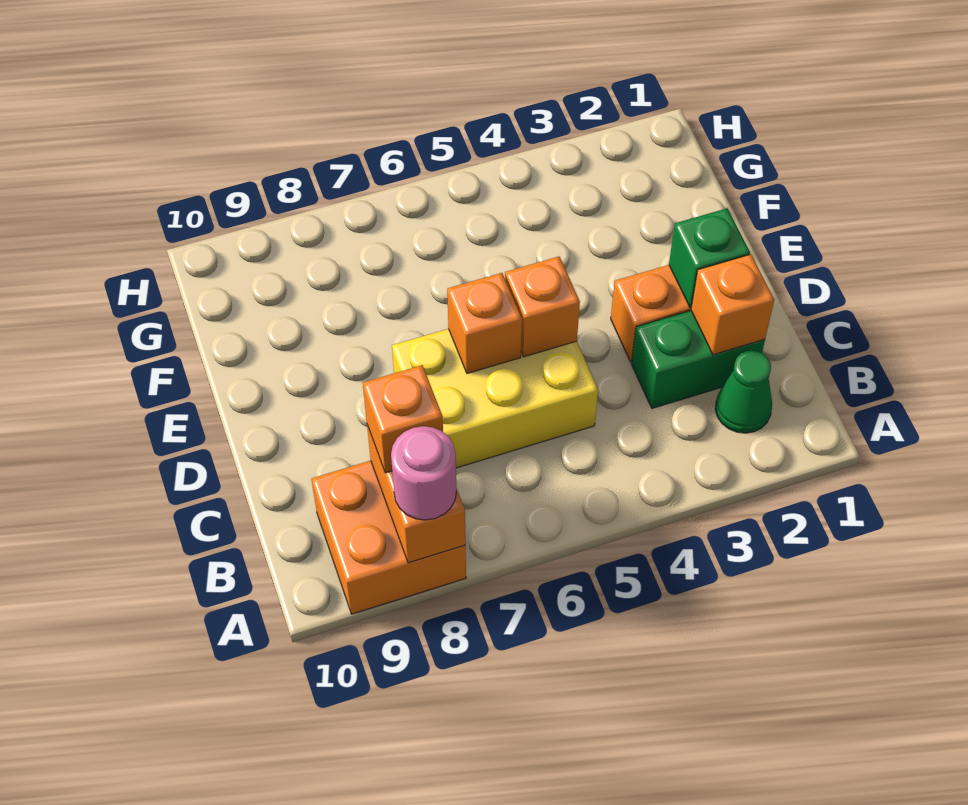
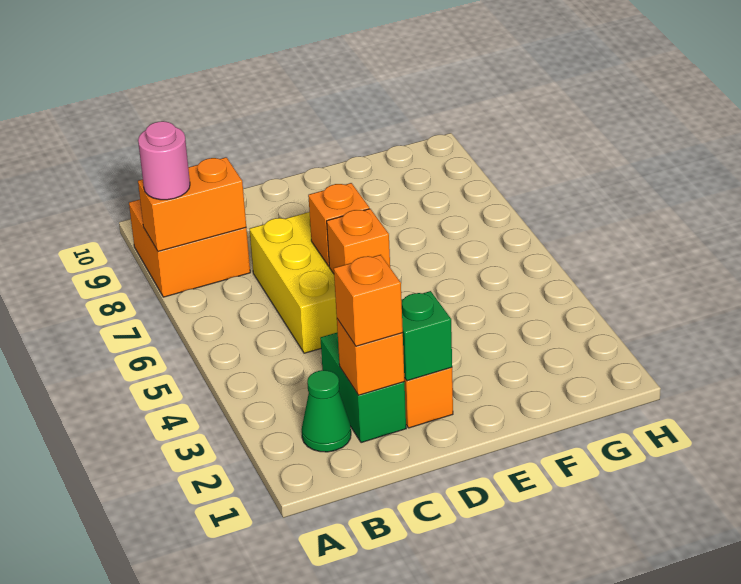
orange brick B8 level 3 -> orange brick C2 level 3

